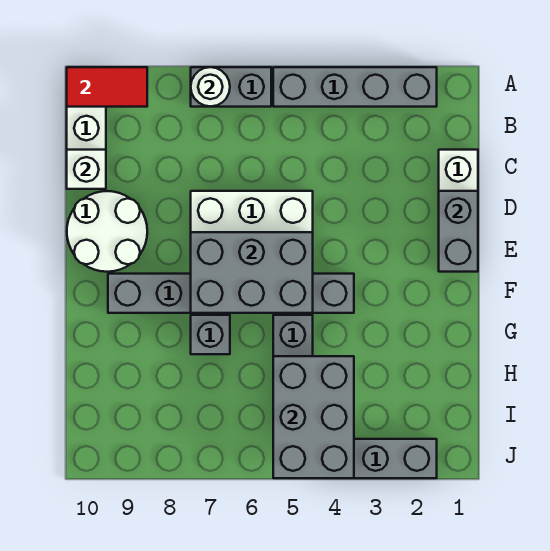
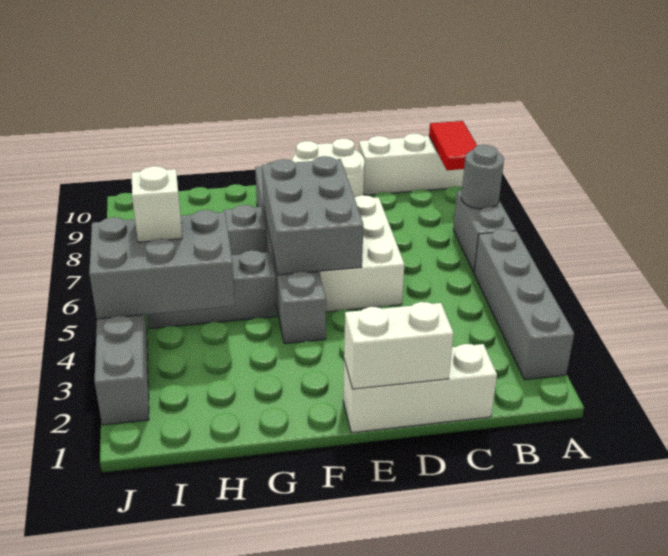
white round brick A7 level 2 -> grey round brick A7 level 2
white brick C10 level 2 -> white brick I5 level 3
grey brick D1:E1 level 2 -> white brick D1:E1 level 2

